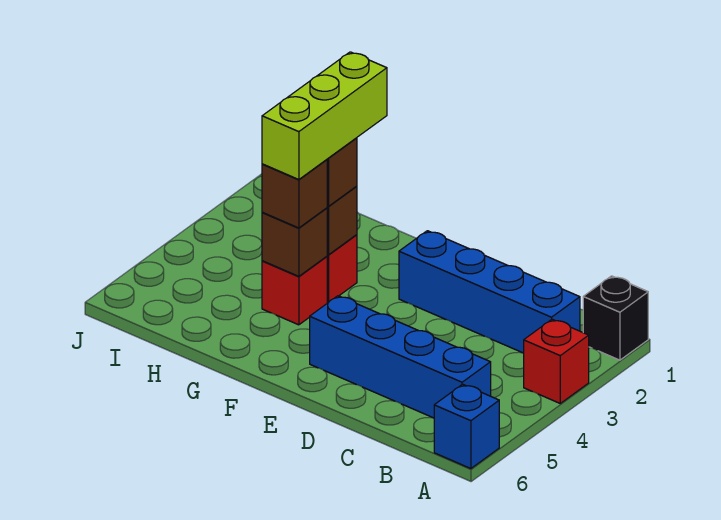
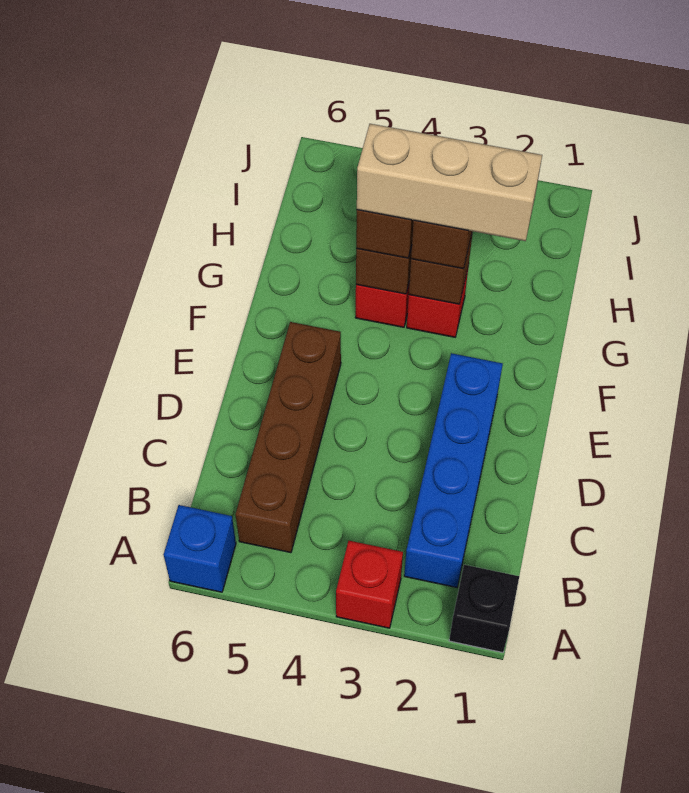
blue brick B5:E5 level 1 -> brown brick B5:E5 level 1
lime brick G2:G4 level 4 -> tan brick G2:G4 level 4

